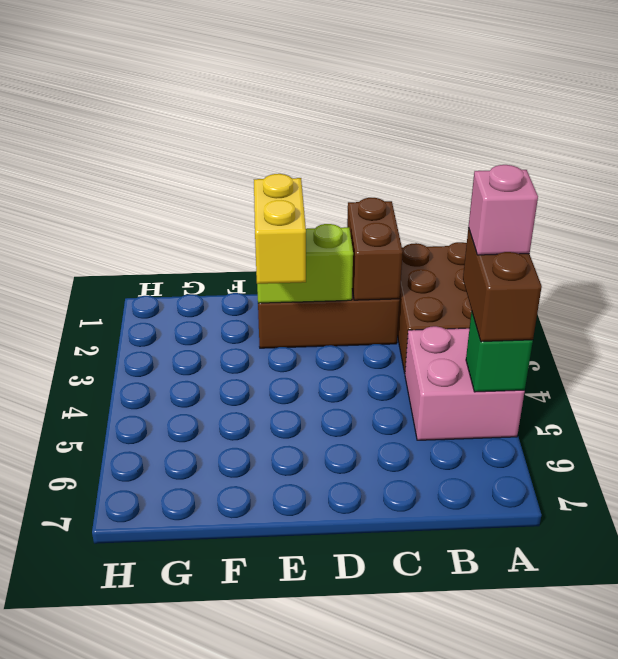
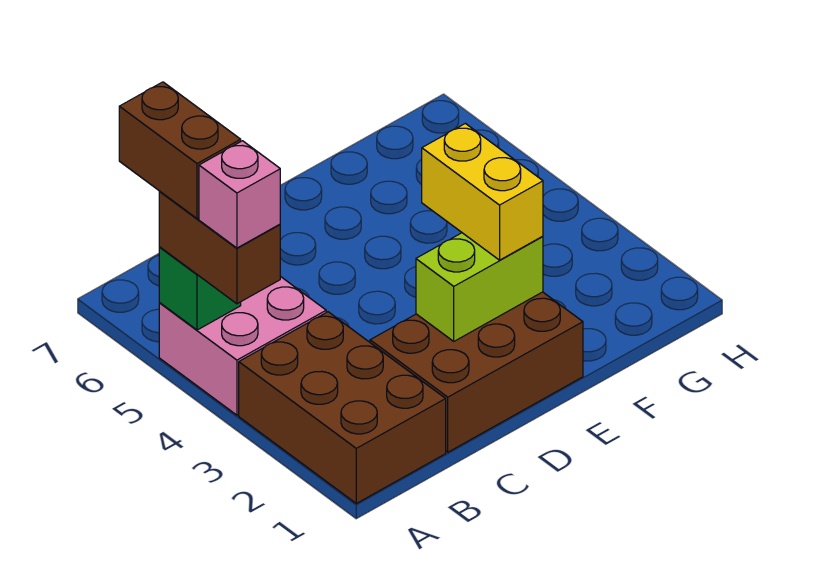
brown brick C1:C2 level 2 -> brown brick A5:A6 level 4

